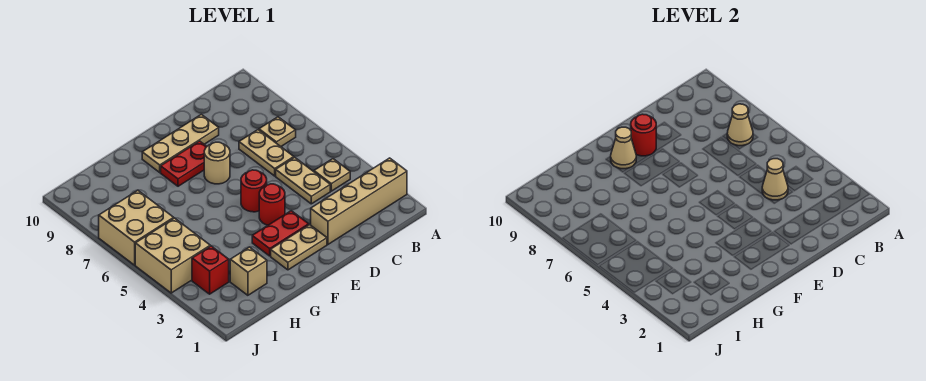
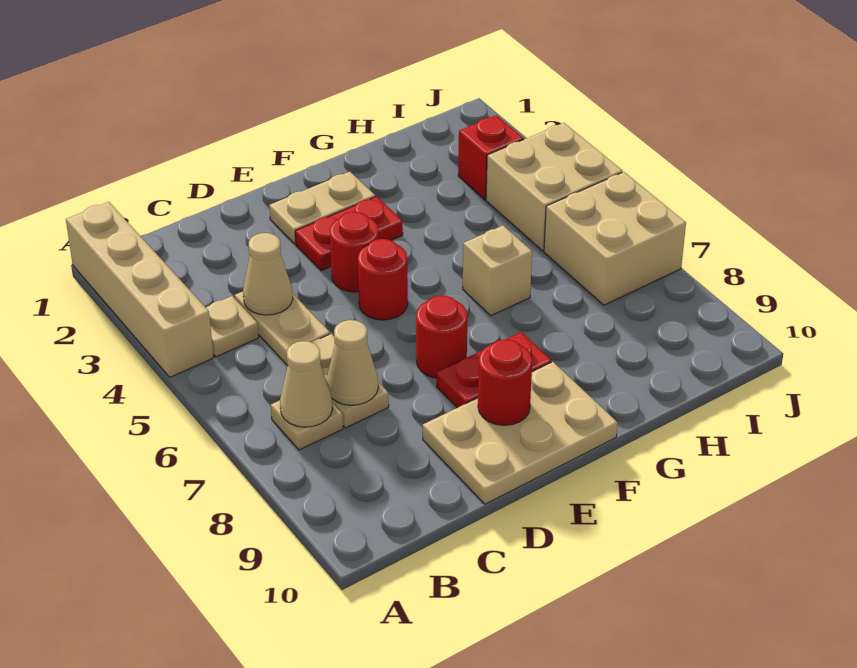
tan brick A2:D2 level 1 -> tan brick A1:A4 level 1
tan plate D9:F9 level 1 -> tan plate D9:F10 level 1
tan round brick E7 level 1 -> red round brick E7 level 1
tan cone F9 level 2 -> tan cone C7 level 2
tan brick H2 level 1 -> tan brick G6 level 1

